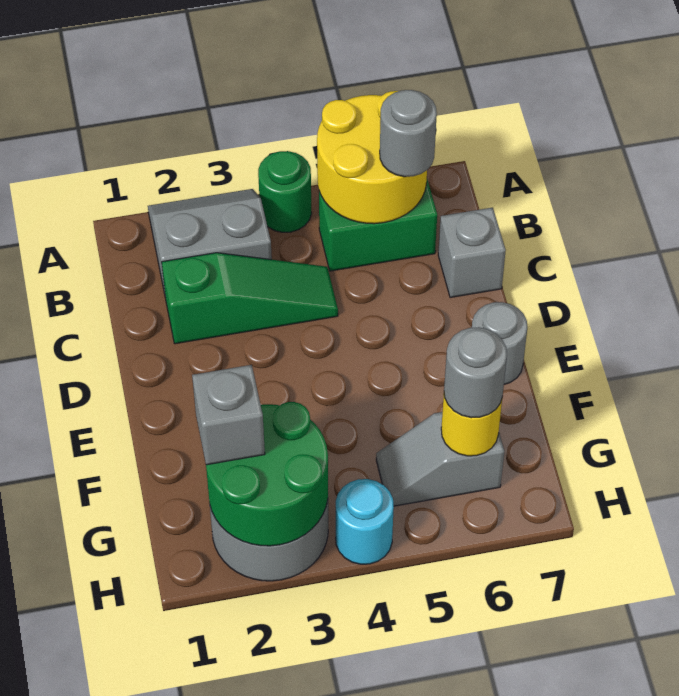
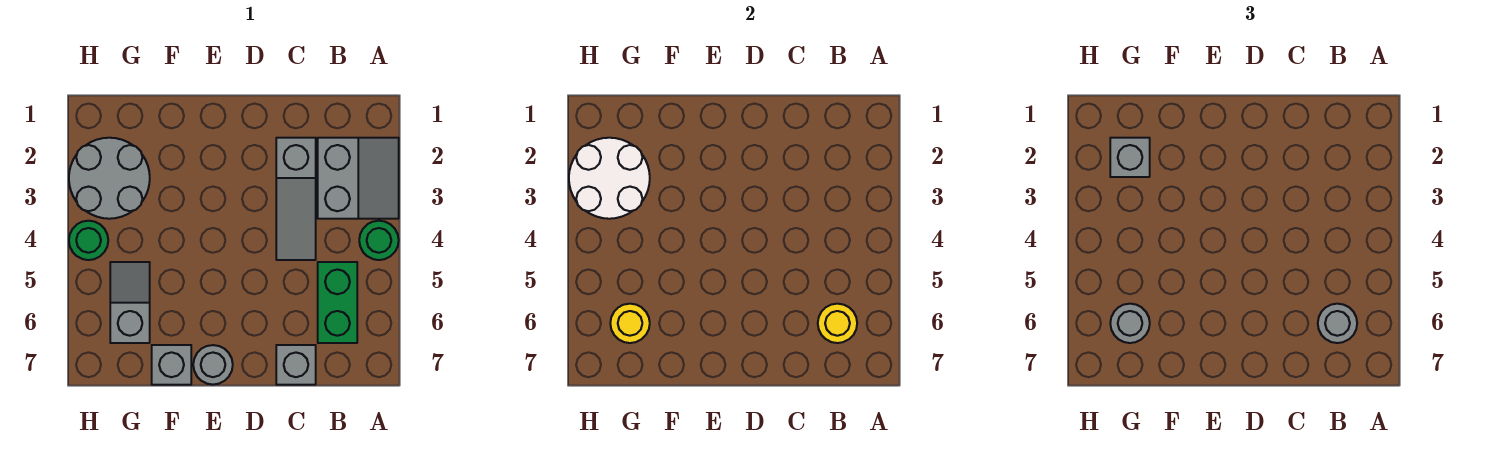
yellow round brick A5:B6 level 2 -> yellow round brick B6 level 2
green slope C2:C4 level 1 top 2 -> grey slope C2:C4 level 1 top 2
none -> grey brick F7 level 1
green round brick G2:H3 level 2 -> white round brick G2:H3 level 2
cyan round brick H4 level 1 -> green round brick H4 level 1

